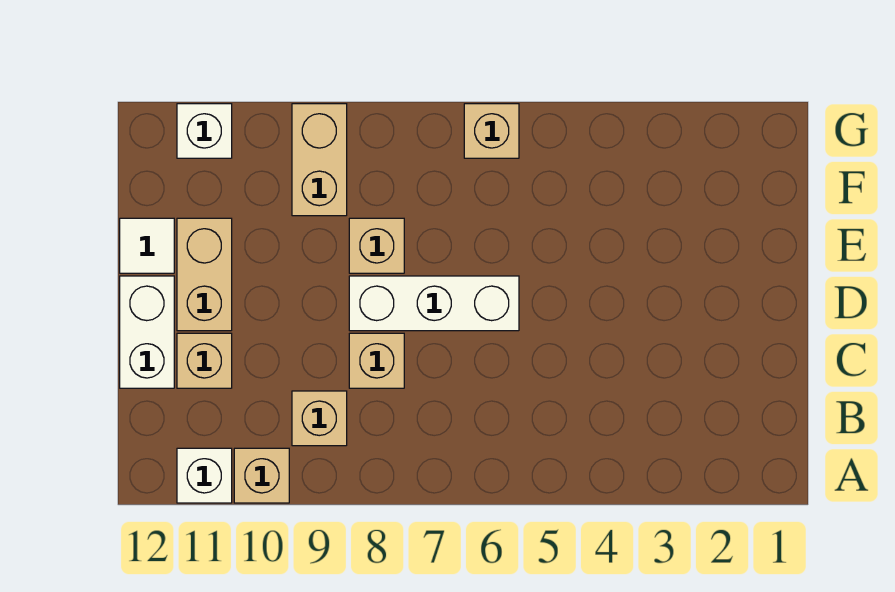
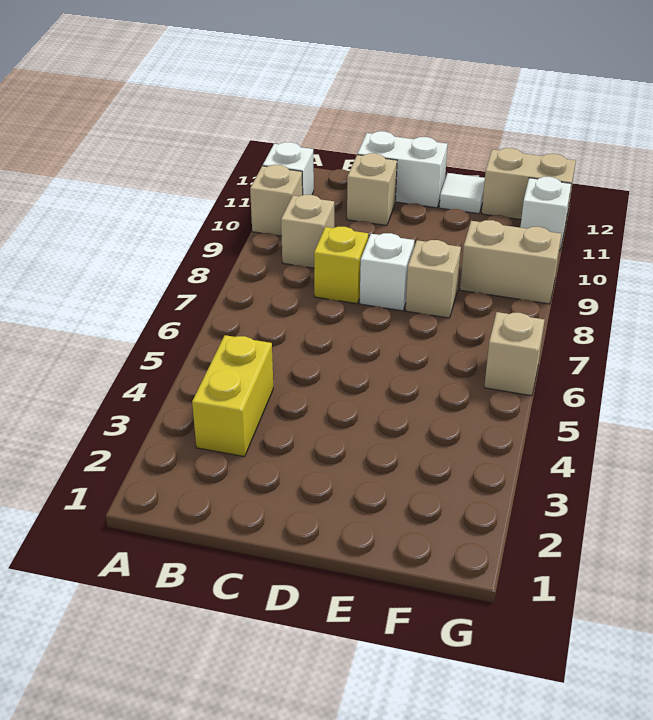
none -> yellow brick B3:B4 level 1
tan brick C8 level 1 -> yellow brick C8 level 1
white brick D6:D8 level 1 -> white brick D8 level 1
tan brick D11:E11 level 1 -> tan brick F12:G12 level 1

